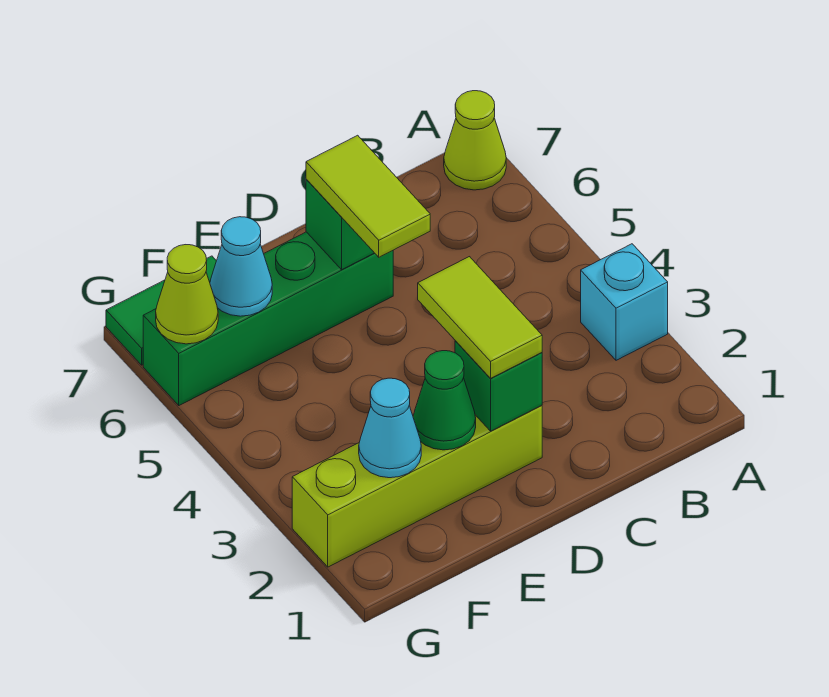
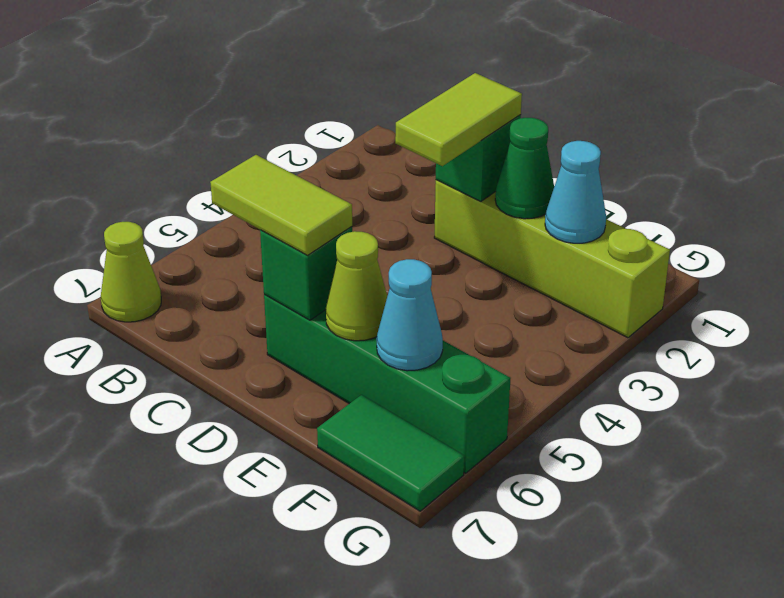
cyan brick A3 level 1 -> none
lime tile D5:D6 level 3 -> lime tile C6:D6 level 3
lime cone G6 level 2 -> lime cone E6 level 2

